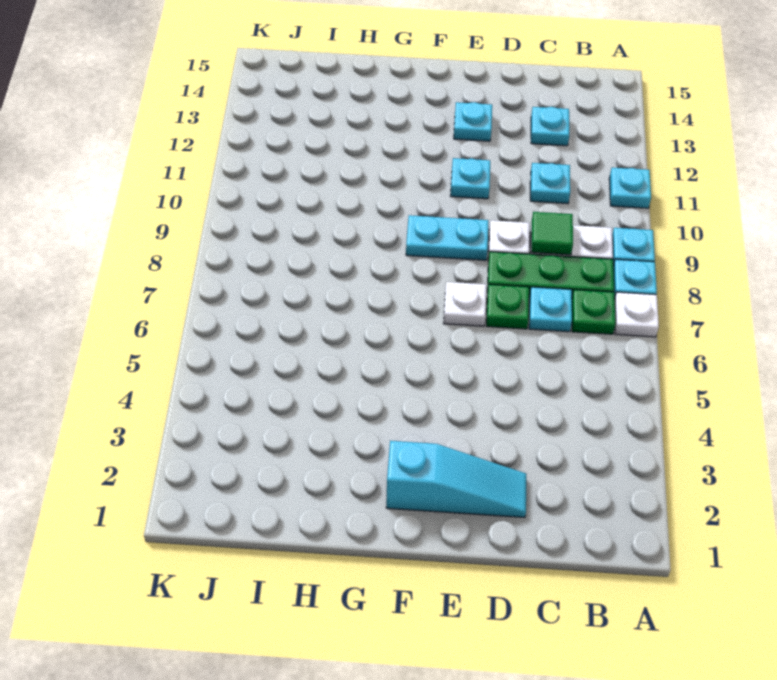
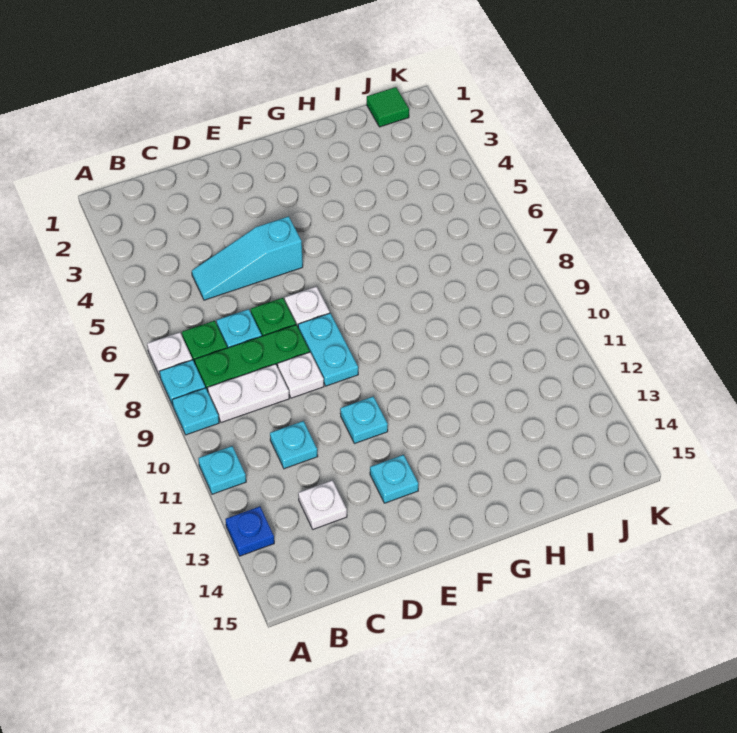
none -> blue plate A13 level 1
green tile C9 level 2 -> green tile J1 level 1
cyan plate C13 level 1 -> white plate C13 level 1
cyan slope D2:F2 level 1 top F -> cyan slope C5:E5 level 1 top E
cyan plate E9:F9 level 1 -> cyan plate E8:E9 level 1

